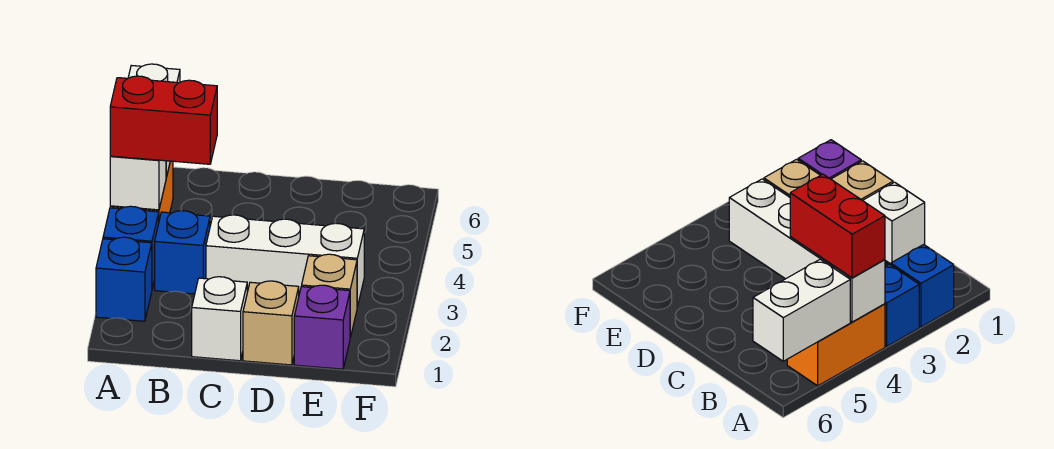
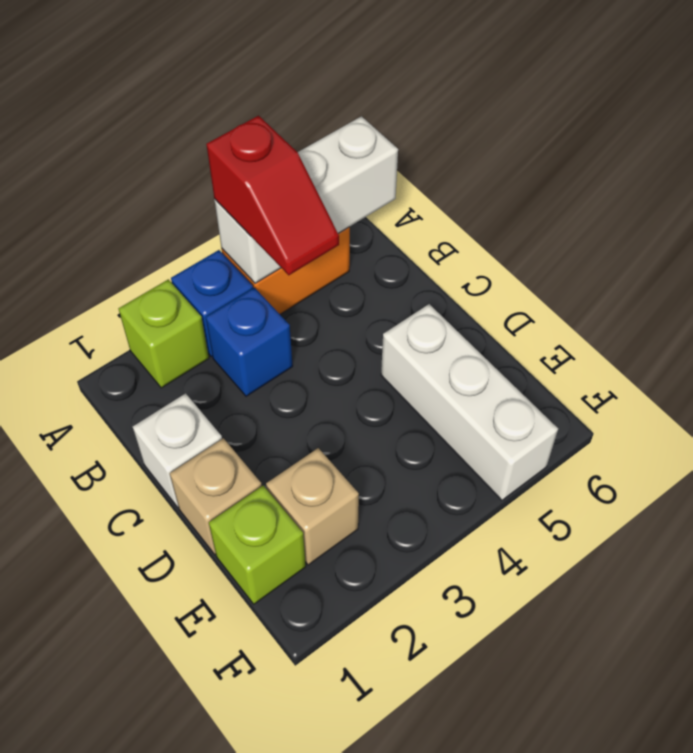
blue brick A2 level 1 -> lime brick A2 level 1
red brick A4:B4 level 3 -> red slope A4:B4 level 3 top A
white brick C3:E3 level 1 -> white brick D5:F5 level 1
purple brick E1 level 1 -> lime brick E1 level 1

